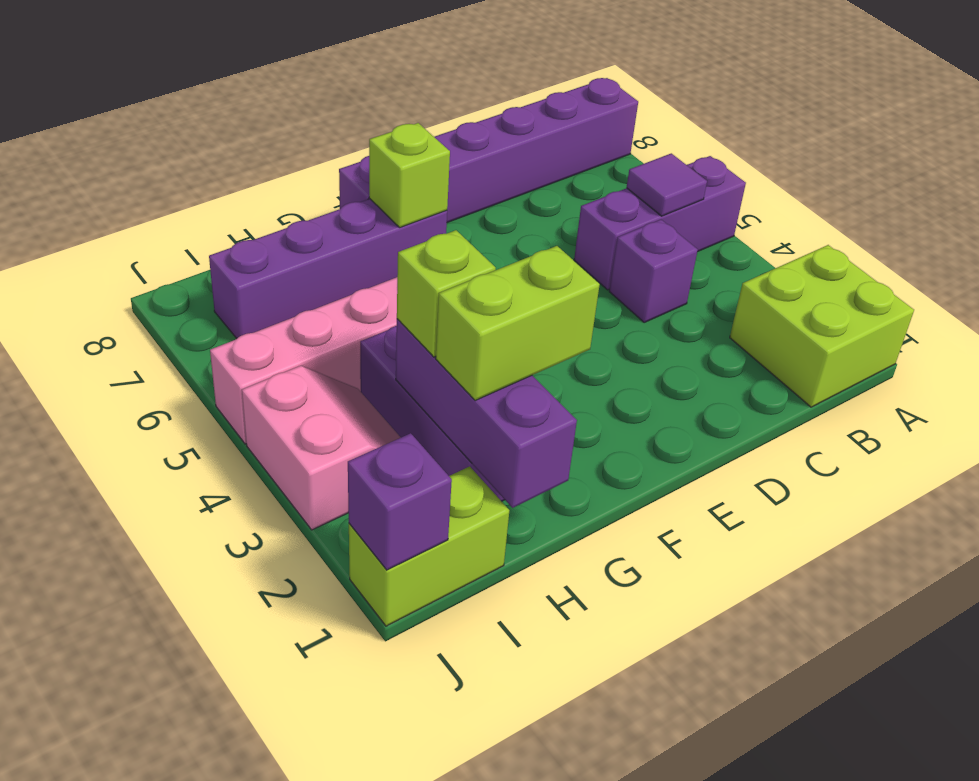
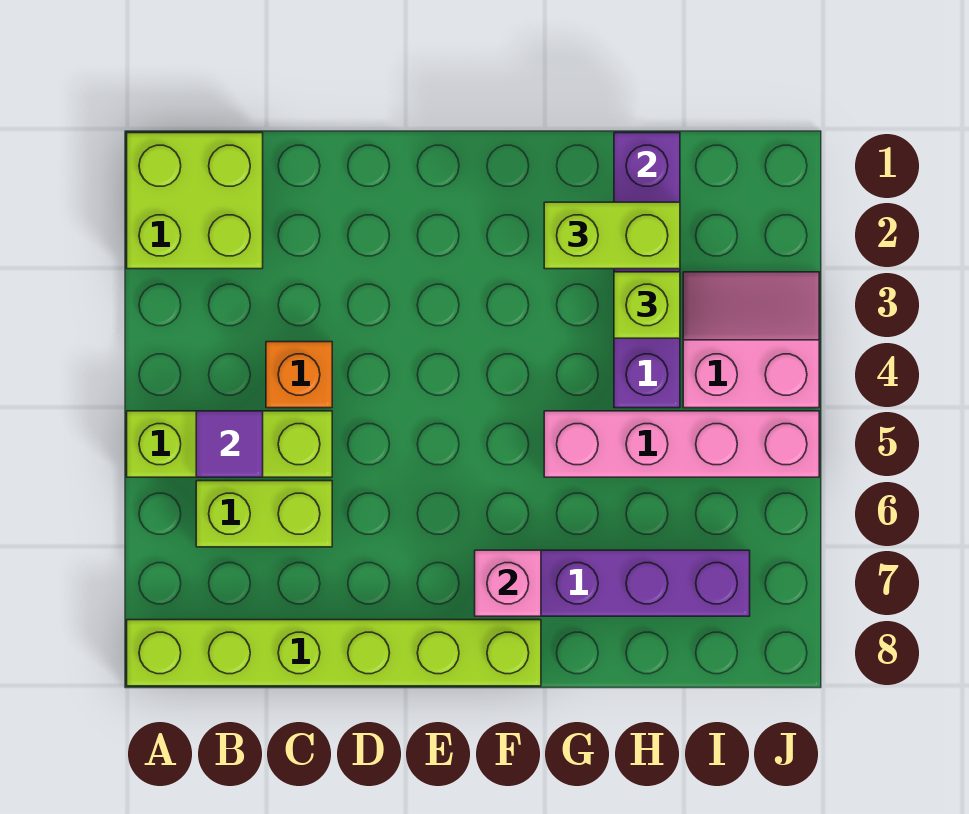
purple brick A5:C5 level 1 -> lime brick A5:C5 level 1
purple brick A8:F8 level 1 -> lime brick A8:F8 level 1
purple brick C4 level 1 -> orange brick C4 level 1
lime brick F7 level 2 -> pink brick F7 level 2
lime brick I1:J1 level 1 -> lime brick B6:C6 level 1
pink slope I3:J4 level 1 top J -> pink slope I3:J4 level 1 top 4
purple brick J1 level 2 -> none

